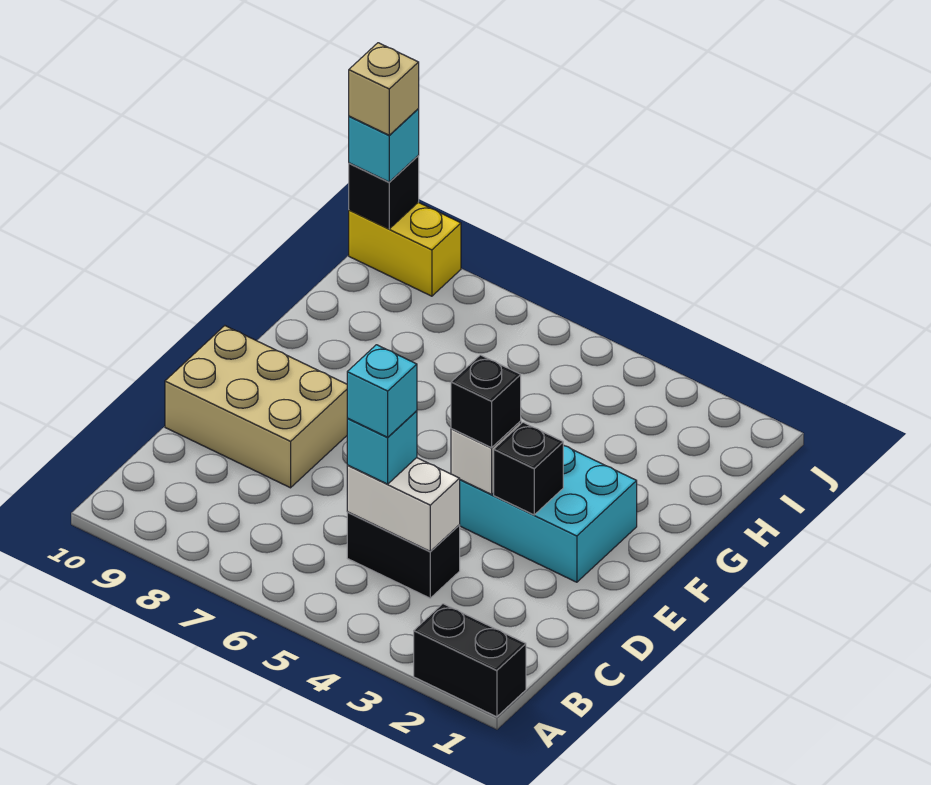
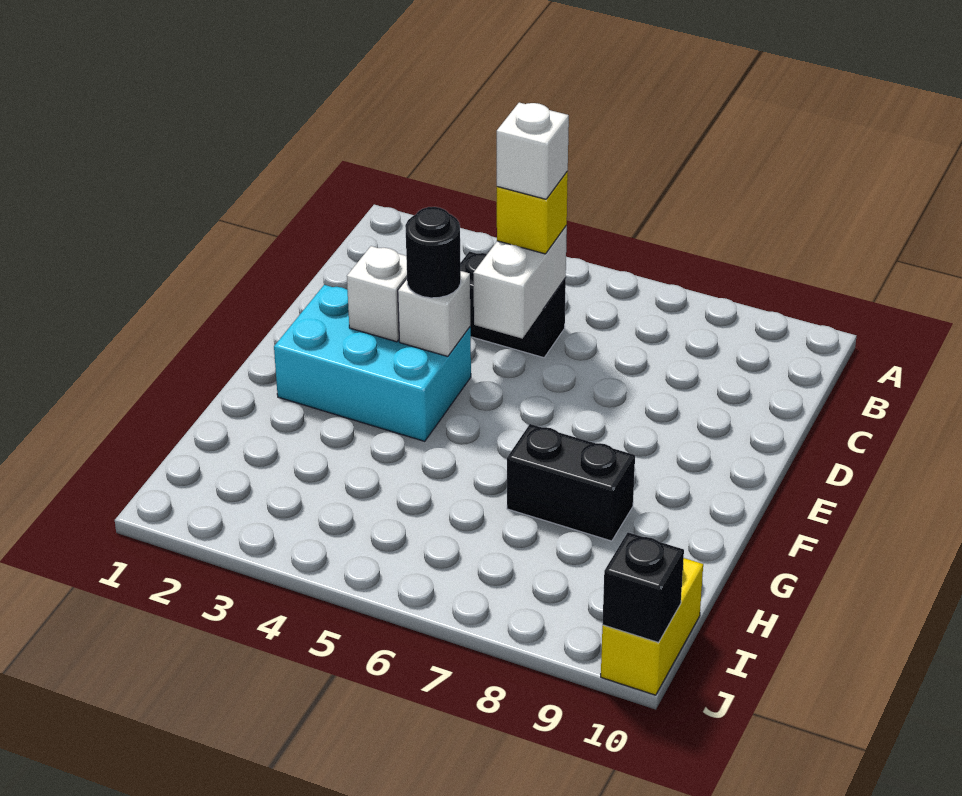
black brick A1:A2 level 1 -> black brick G7:G8 level 1
white brick C4:C5 level 2 -> white brick C5:D5 level 2
cyan brick C5 level 3 -> yellow brick C5 level 3
cyan brick C5 level 4 -> white brick C5 level 4
tan brick D8:E10 level 1 -> none
black brick E3 level 2 -> white brick E3 level 2
black brick E4 level 3 -> black round brick E4 level 3
yellow brick J9:J10 level 1 -> yellow brick I10:J10 level 1
cyan brick J10 level 3 -> none
tan brick J10 level 4 -> none

